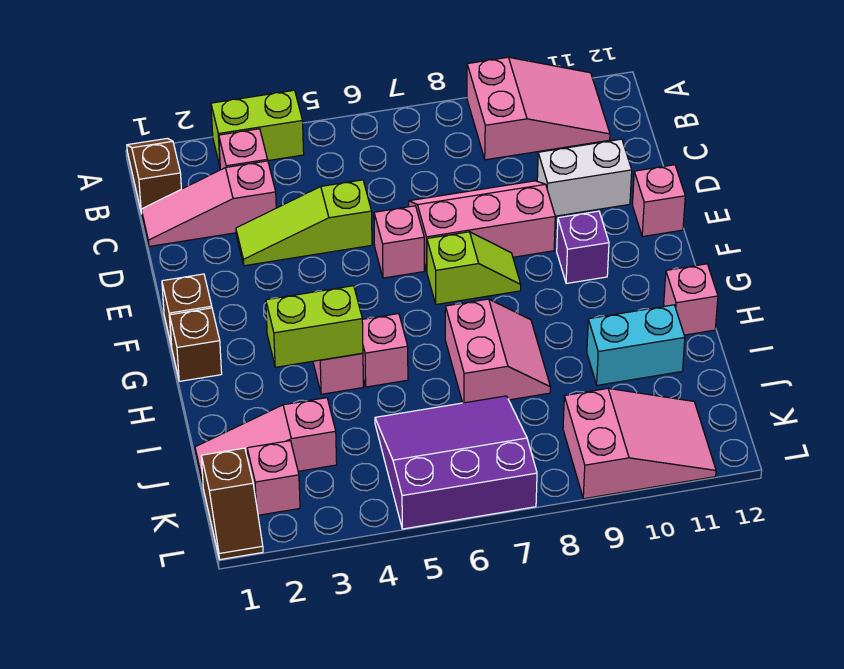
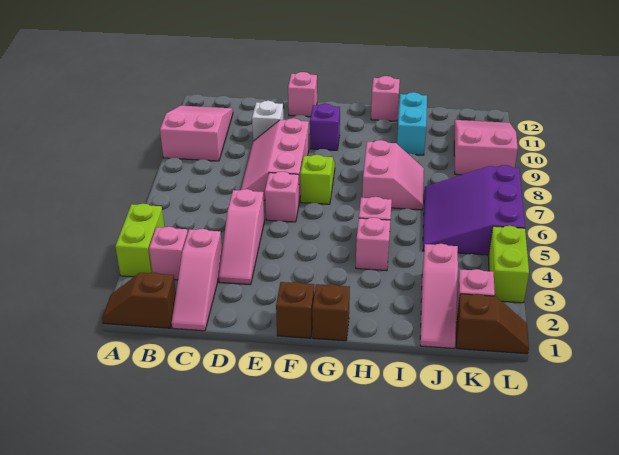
lime slope D3:D5 level 1 top 5 -> pink slope D3:D5 level 1 top 5
white brick D10:D11 level 1 -> white brick D10 level 1
lime brick H3:H4 level 2 -> lime brick L3:L4 level 1
pink slope H7:I8 level 1 top 7 -> pink slope H7:I8 level 1 top H

